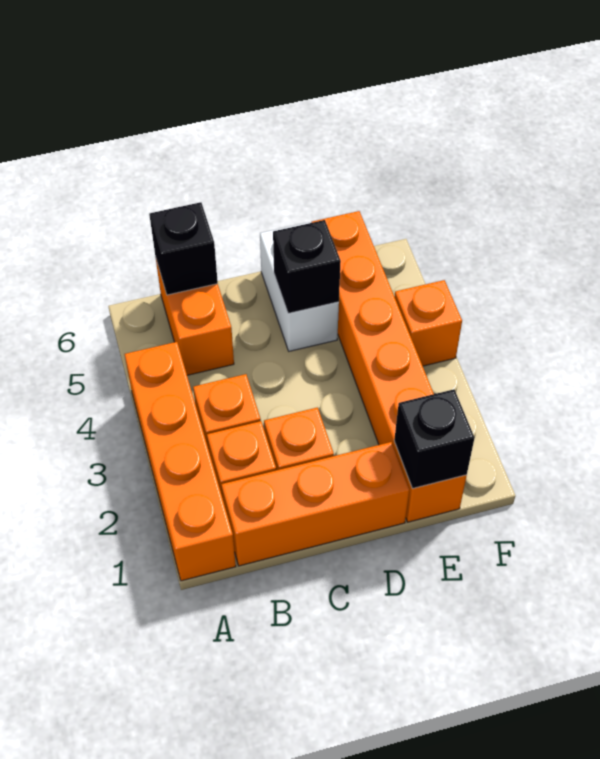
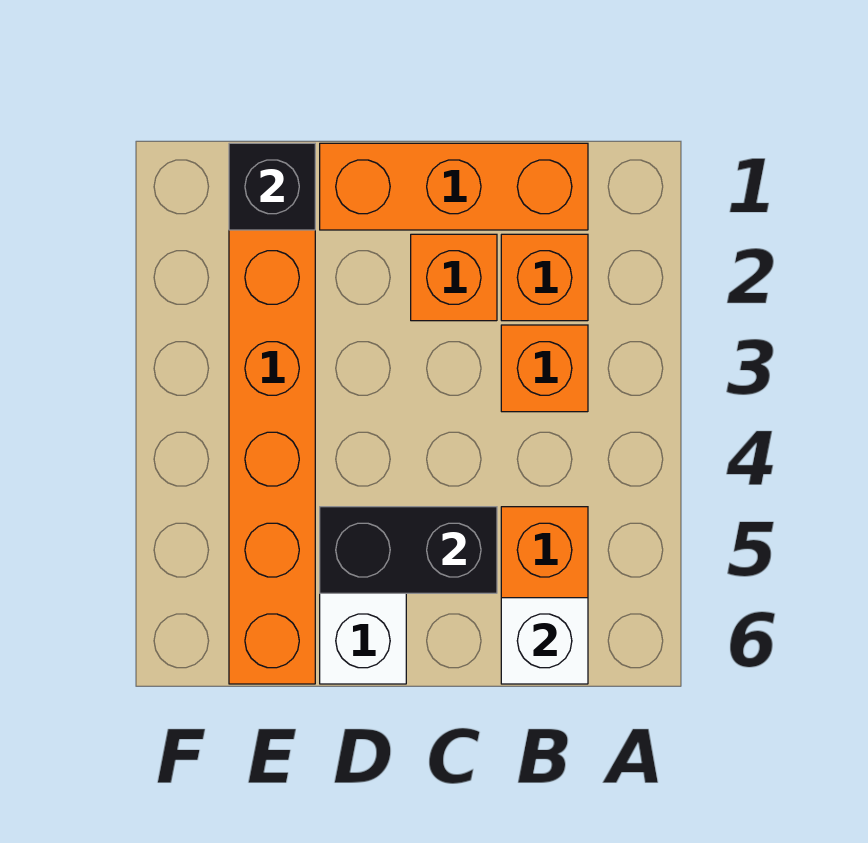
orange brick A1:A4 level 1 -> none
black brick B6 level 2 -> white brick B6 level 2
black brick D5 level 2 -> black brick C5:D5 level 2
orange brick F4 level 1 -> none

